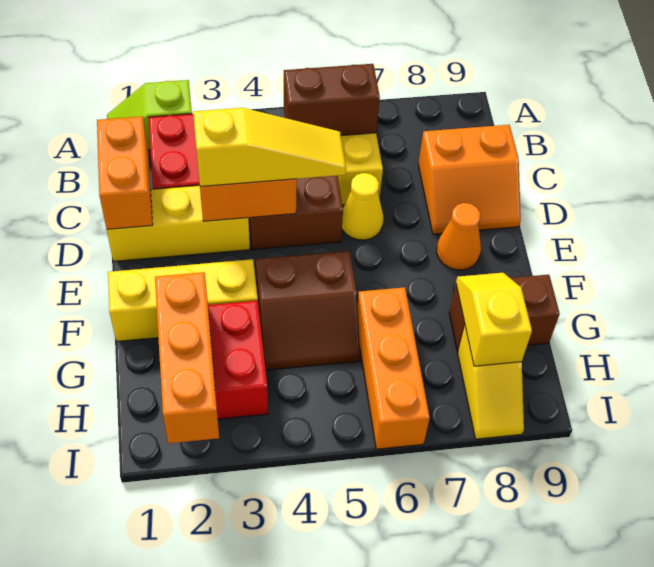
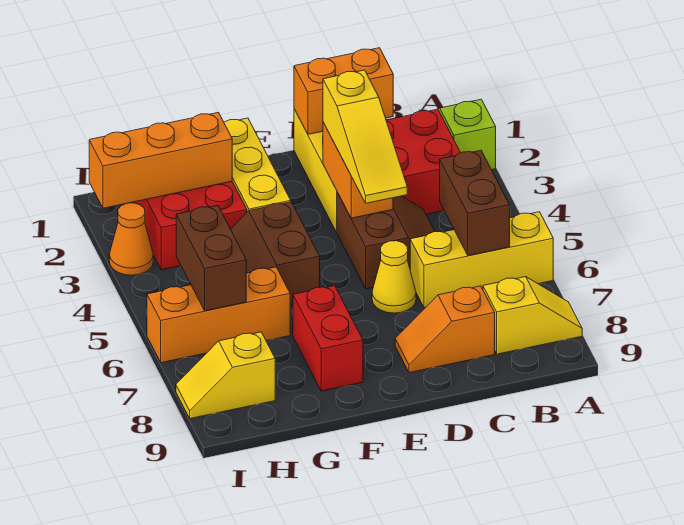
orange slope C8:D9 level 1 top C -> orange slope C8:D8 level 1 top C
orange cone E8 level 1 -> orange cone I3 level 1
none -> red brick F7:F8 level 1
brown brick G8:G9 level 1 -> brown brick H5:H6 level 2
yellow slope G8:H8 level 2 top H -> yellow slope A8:B8 level 1 top B

